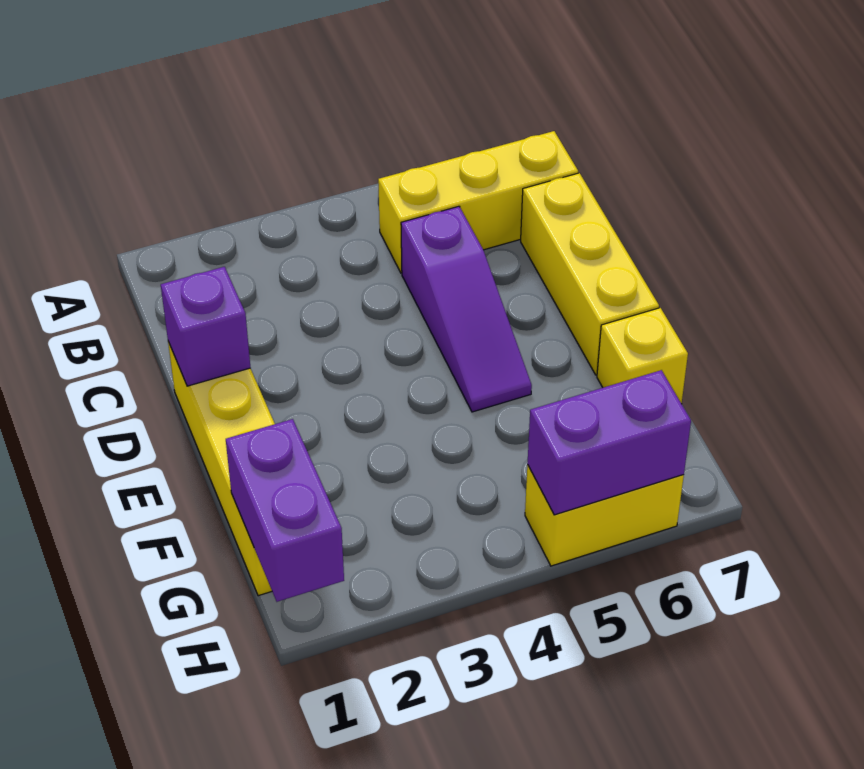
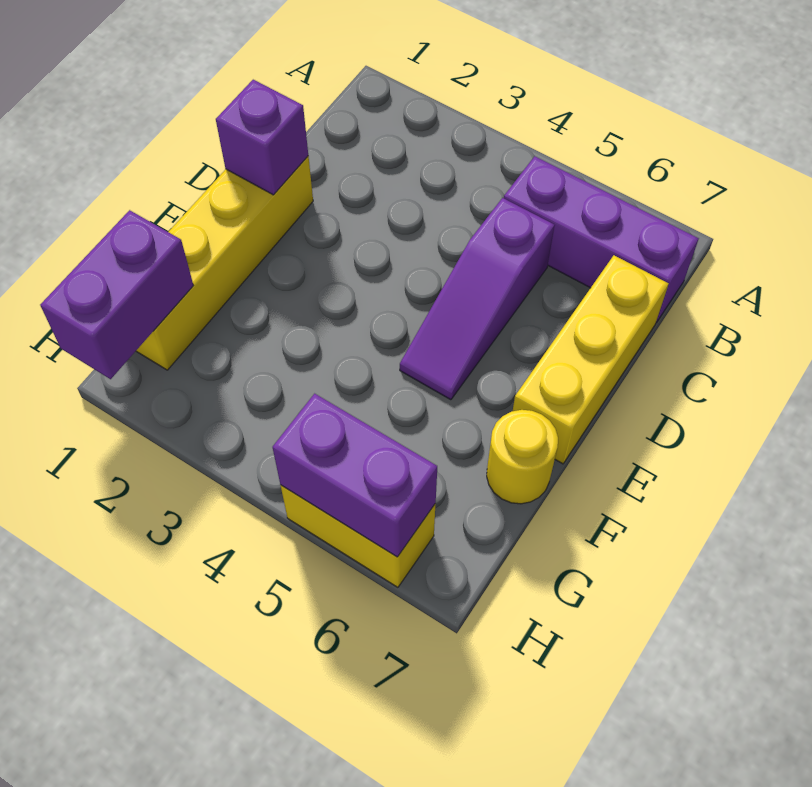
yellow brick B5:B7 level 1 -> purple brick B5:B7 level 1
yellow brick F7 level 1 -> yellow round brick F7 level 1

